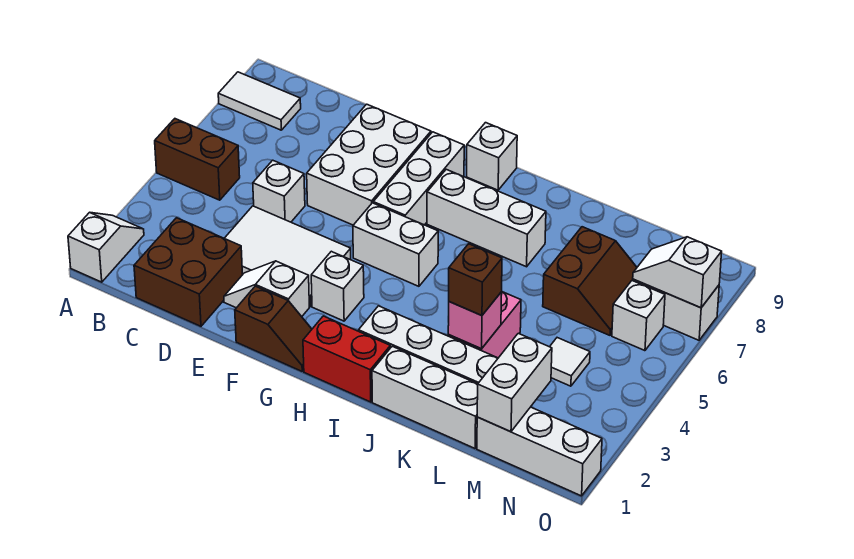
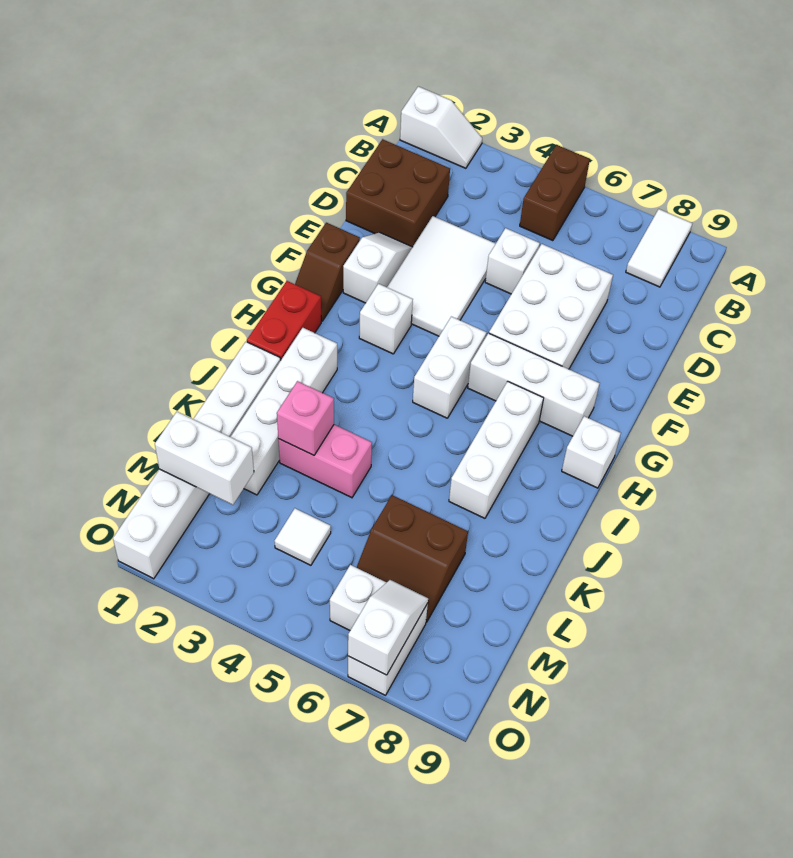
white brick E6:F8 level 1 -> white brick D6:F7 level 1
brown brick K3 level 3 -> none

